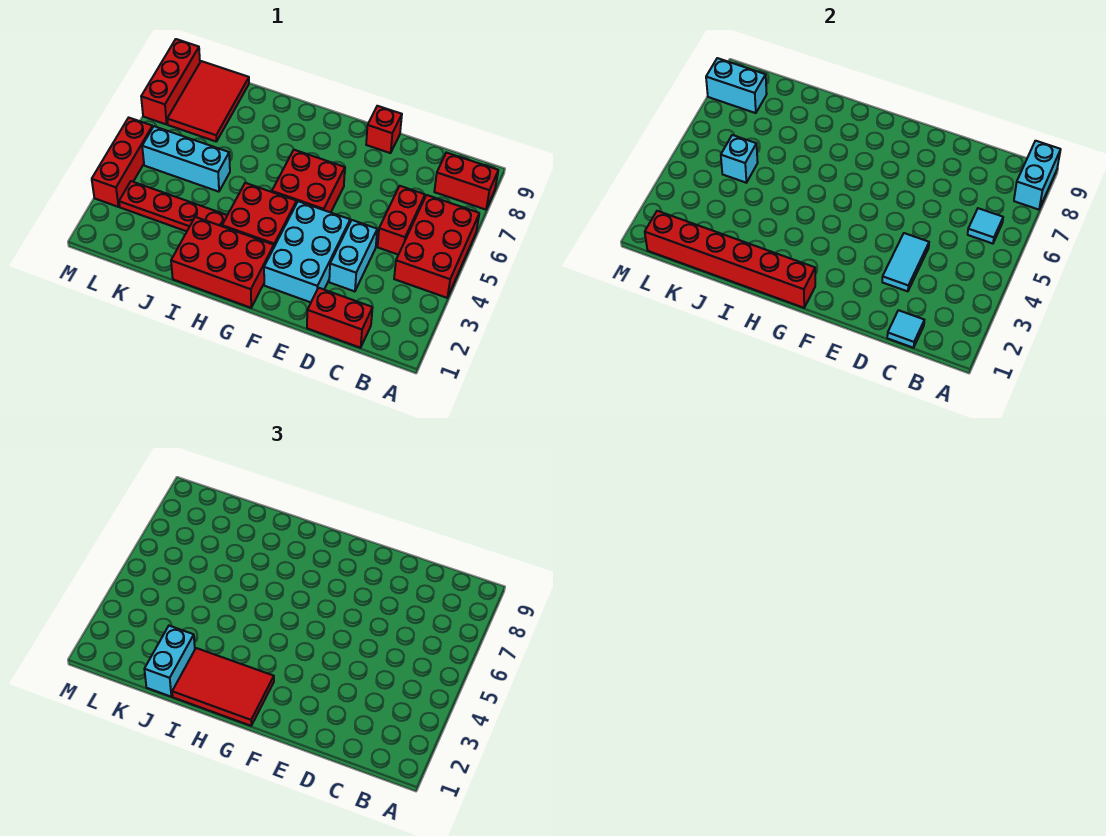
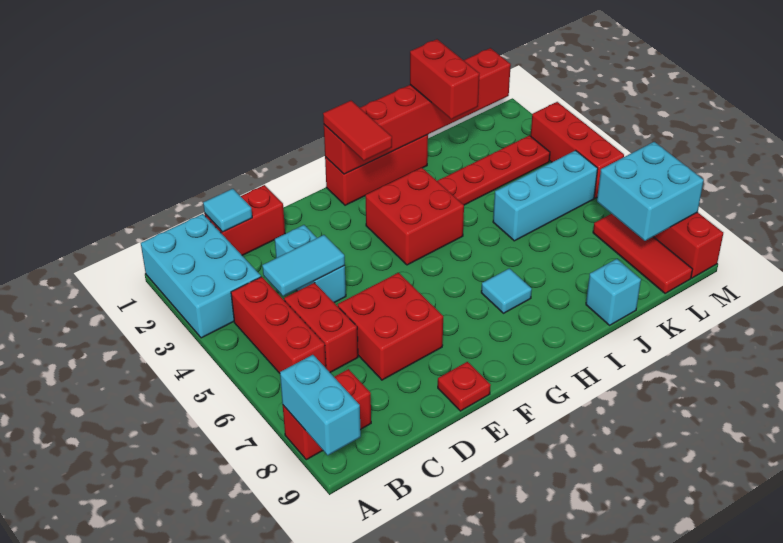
red brick A4:B6 level 1 -> red brick B4:B6 level 1
cyan tile B6 level 2 -> cyan tile H7 level 1
cyan tile D3:D4 level 2 -> cyan tile C4:D4 level 2
cyan brick E2:F4 level 1 -> cyan brick A1:B3 level 1
red brick E9 level 1 -> red plate E9 level 1
red brick F5:G6 level 1 -> red brick D6:E7 level 1
red brick G1:I2 level 1 -> red brick G1:I1 level 1
red tile G1:I2 level 3 -> red tile G1:G2 level 3
cyan brick J1:J2 level 3 -> red brick J1:J2 level 3
cyan brick K5 level 2 -> cyan brick J9 level 1
red tile K7:L9 level 1 -> red tile L7:L9 level 1
cyan brick L8:M8 level 2 -> cyan brick L7:M8 level 2

